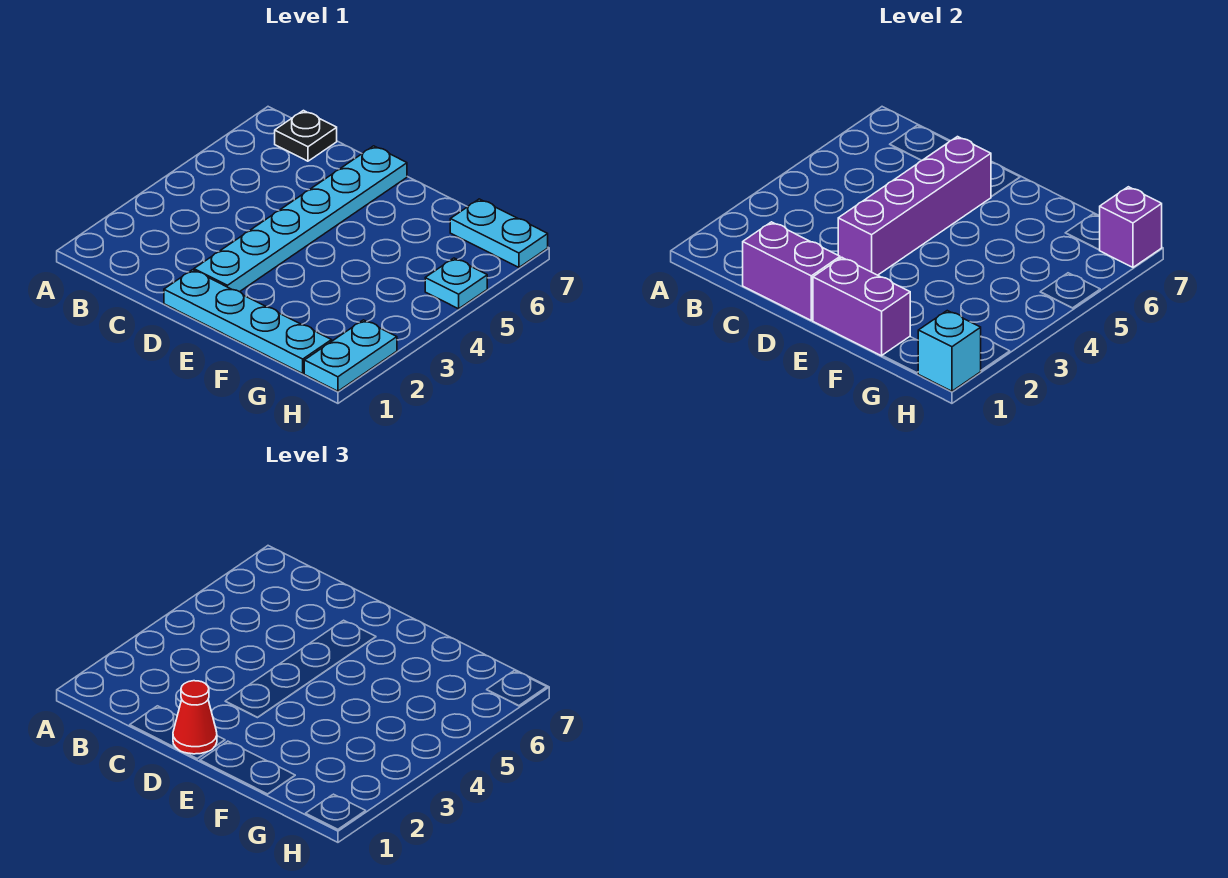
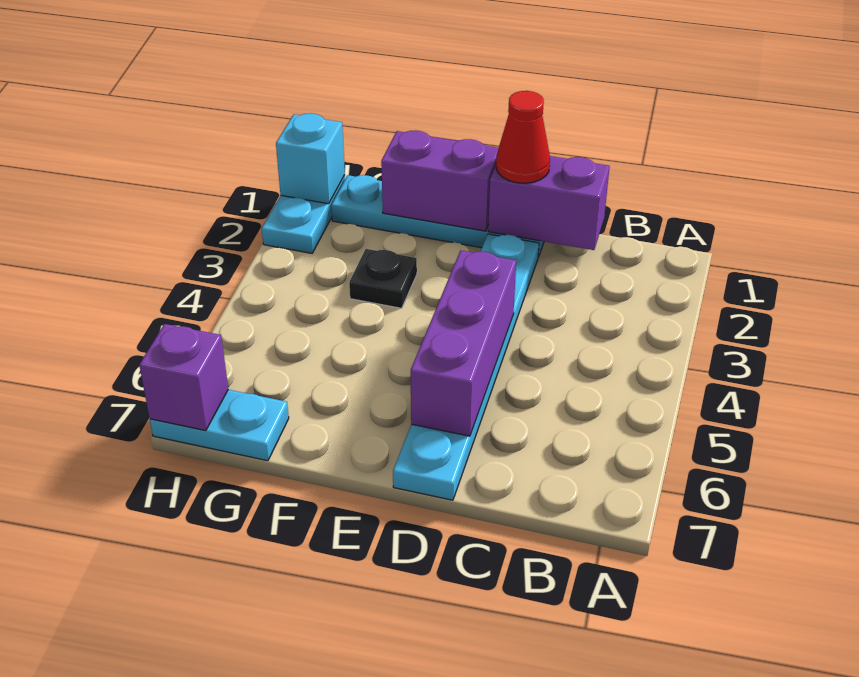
black plate B7 level 1 -> black plate F3 level 1
purple brick D3:D6 level 2 -> purple brick D4:D6 level 2
cyan plate H5 level 1 -> none

